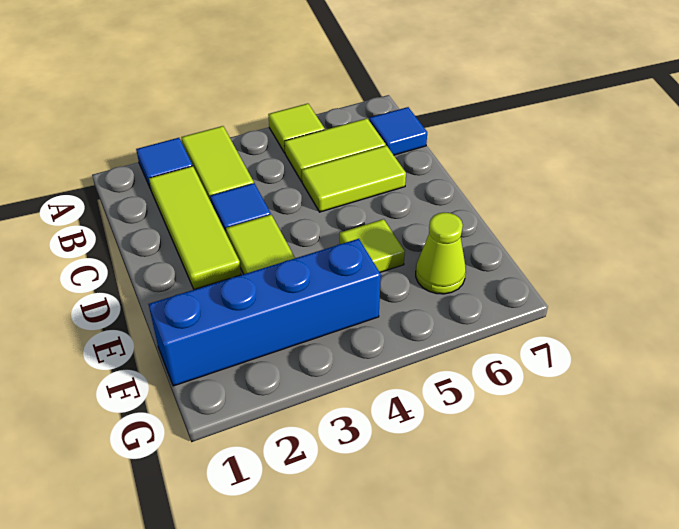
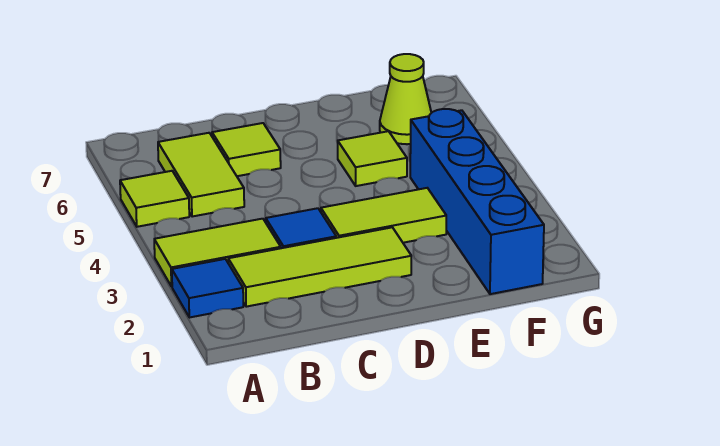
blue tile B7 level 1 -> none
lime tile C5:C6 level 1 -> lime tile C6 level 1

